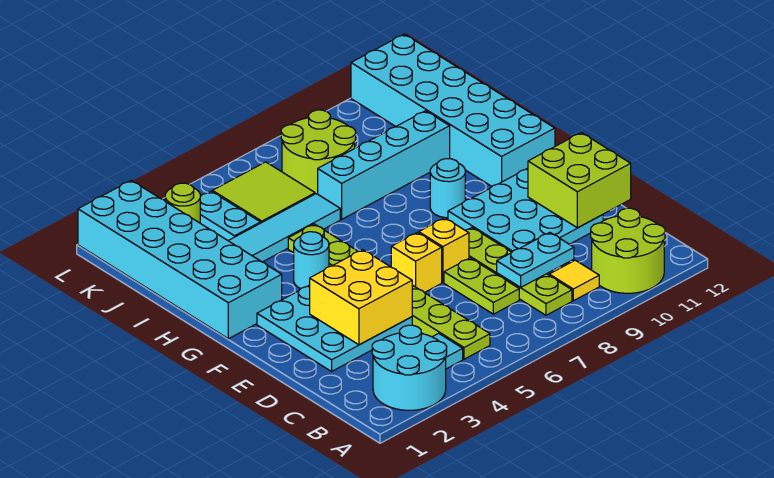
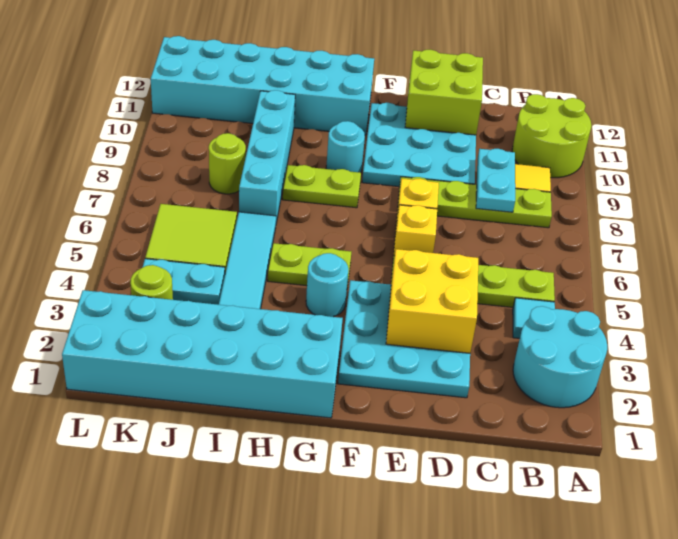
lime plate C7:D7 level 1 -> lime plate G8:H8 level 1
lime round brick J7:K8 level 1 -> lime round brick J8 level 1

